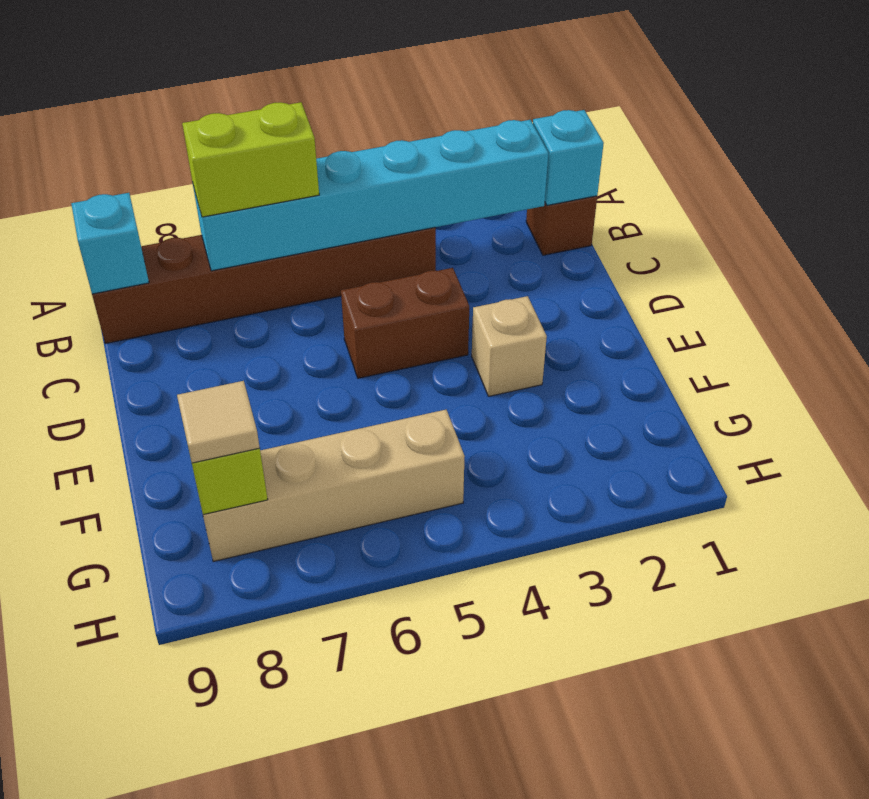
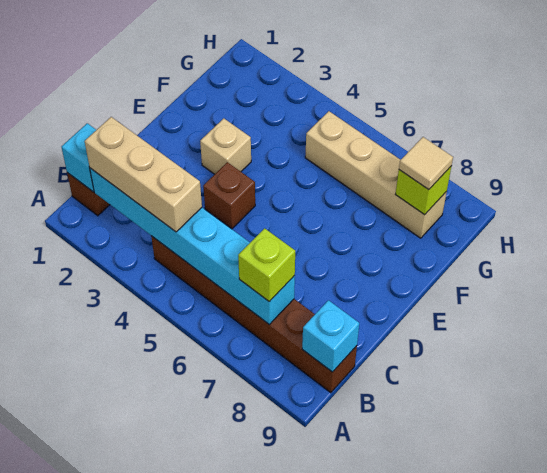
none -> tan brick B2:B4 level 3
lime brick B6:B7 level 3 -> lime brick B7 level 3
brown brick D4:D5 level 1 -> brown brick D4 level 1

